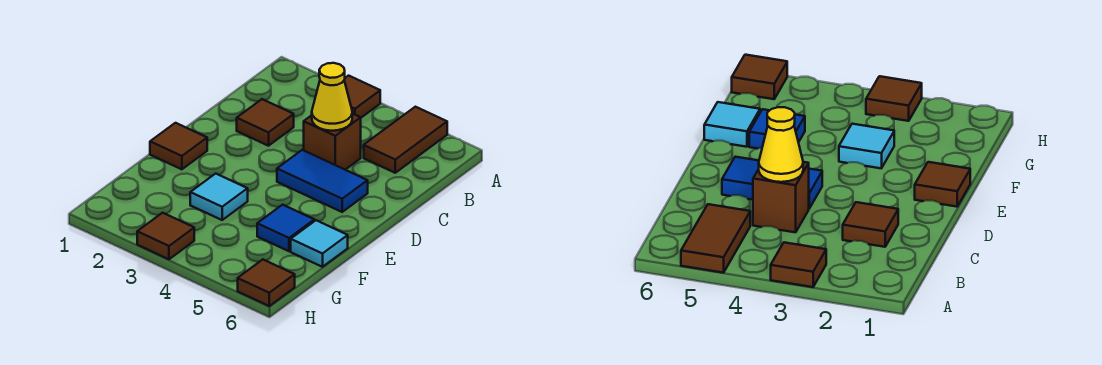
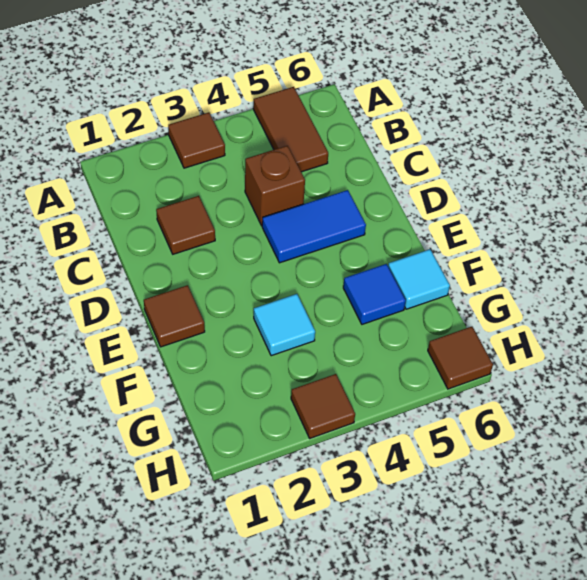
yellow cone C4 level 2 -> none

